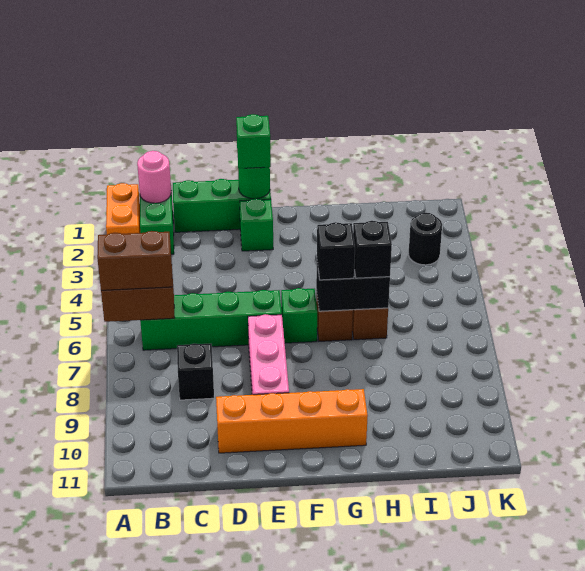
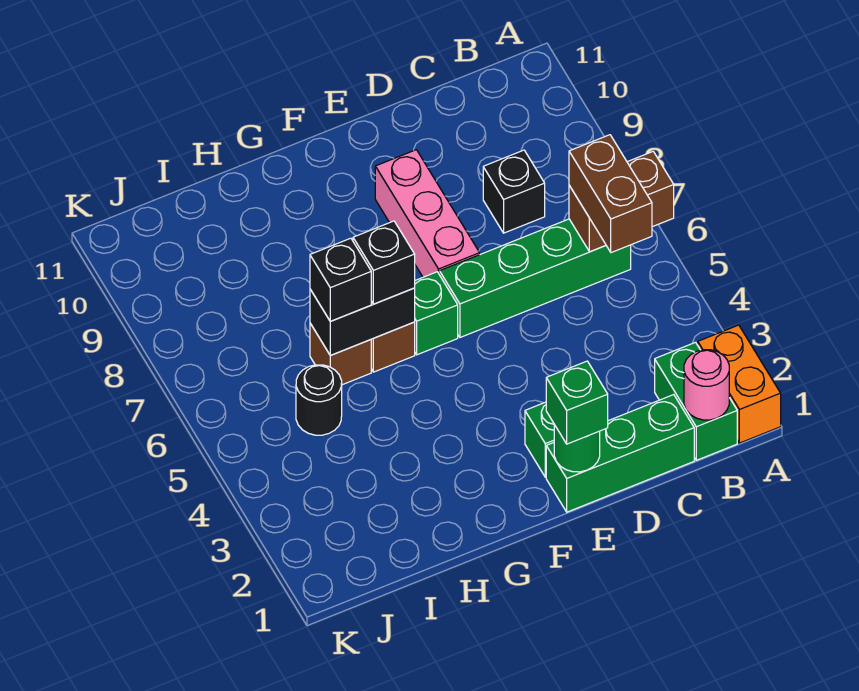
brown brick A6:B6 level 3 -> brown brick B5:B6 level 3
orange brick D10:G10 level 1 -> none
black round brick J3 level 1 -> black round brick I5 level 1

